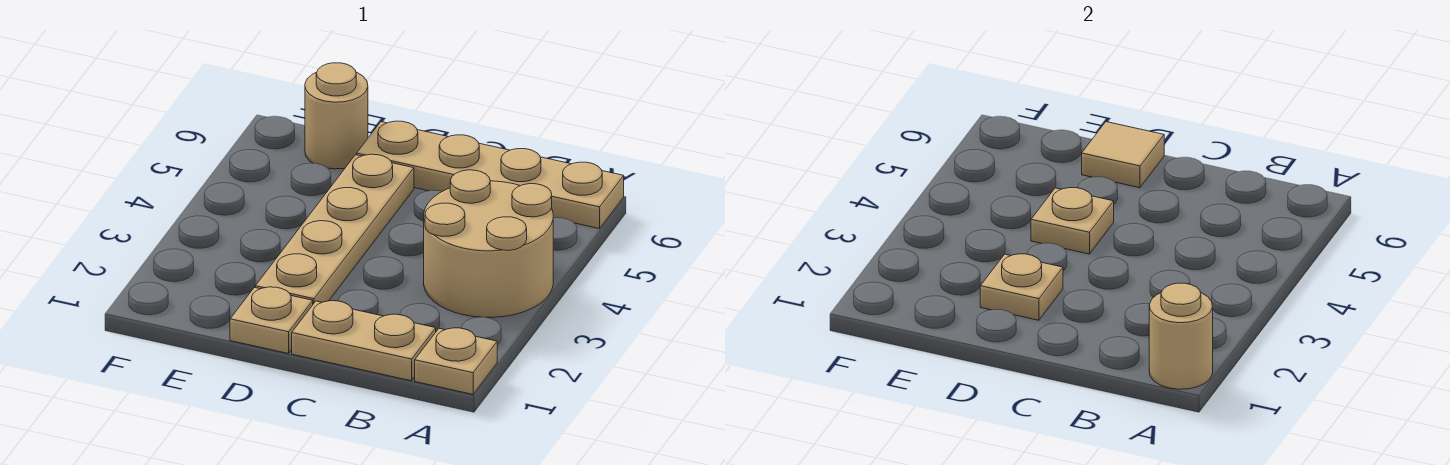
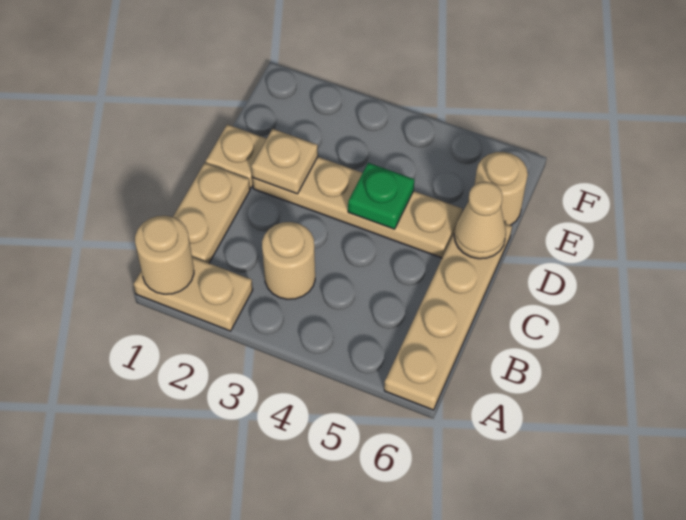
tan plate A1 level 1 -> tan plate A1:A2 level 1
tan round brick A3:B4 level 1 -> tan round brick B3 level 1
tan plate D4 level 2 -> green plate D4 level 2
tan tile D6 level 2 -> tan cone D6 level 2

